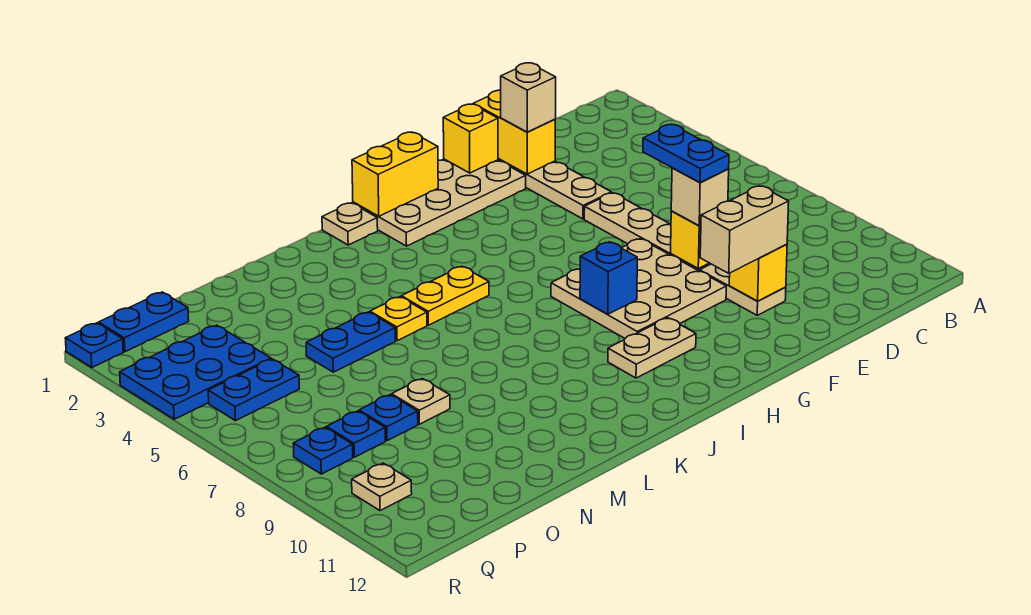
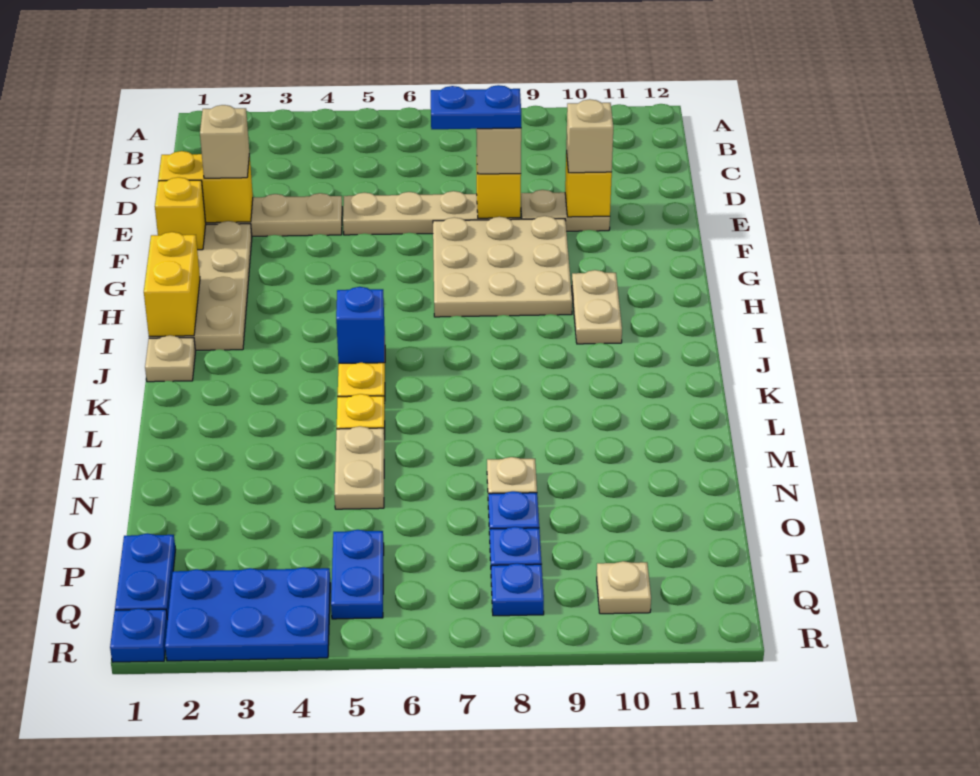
tan brick E10:F10 level 3 -> tan brick E10 level 3
blue brick H8 level 2 -> blue brick J5 level 2
blue plate M5:N5 level 1 -> tan plate M5:N5 level 1
blue plate P3:R4 level 1 -> blue plate Q2:R4 level 1

